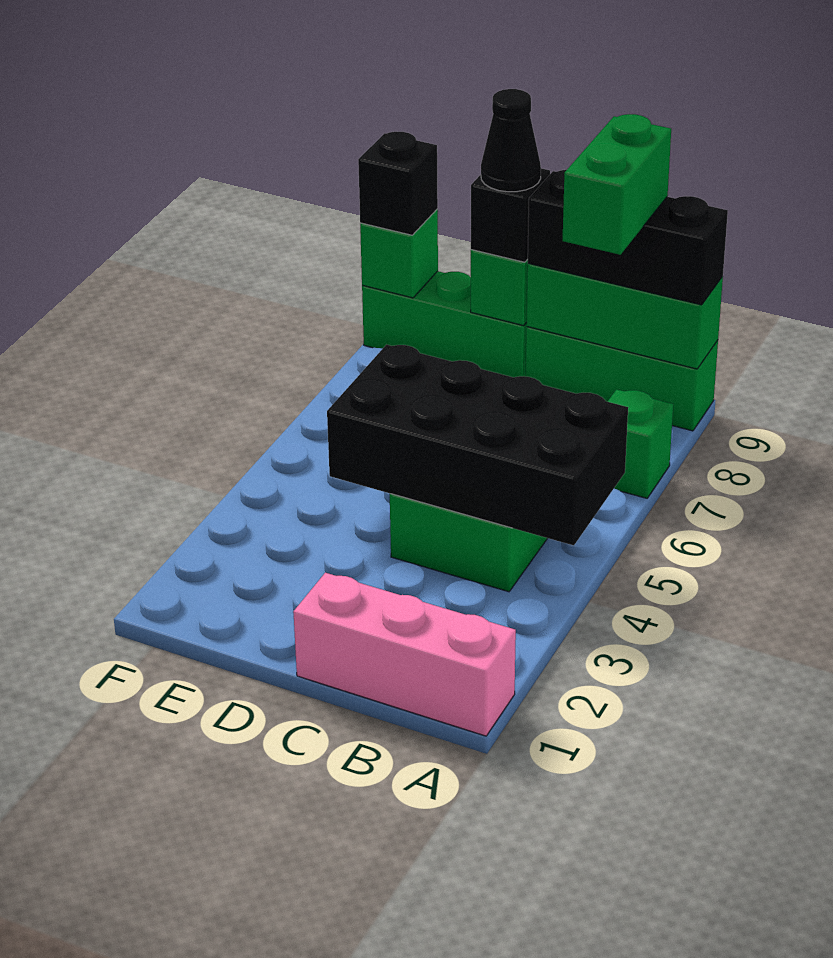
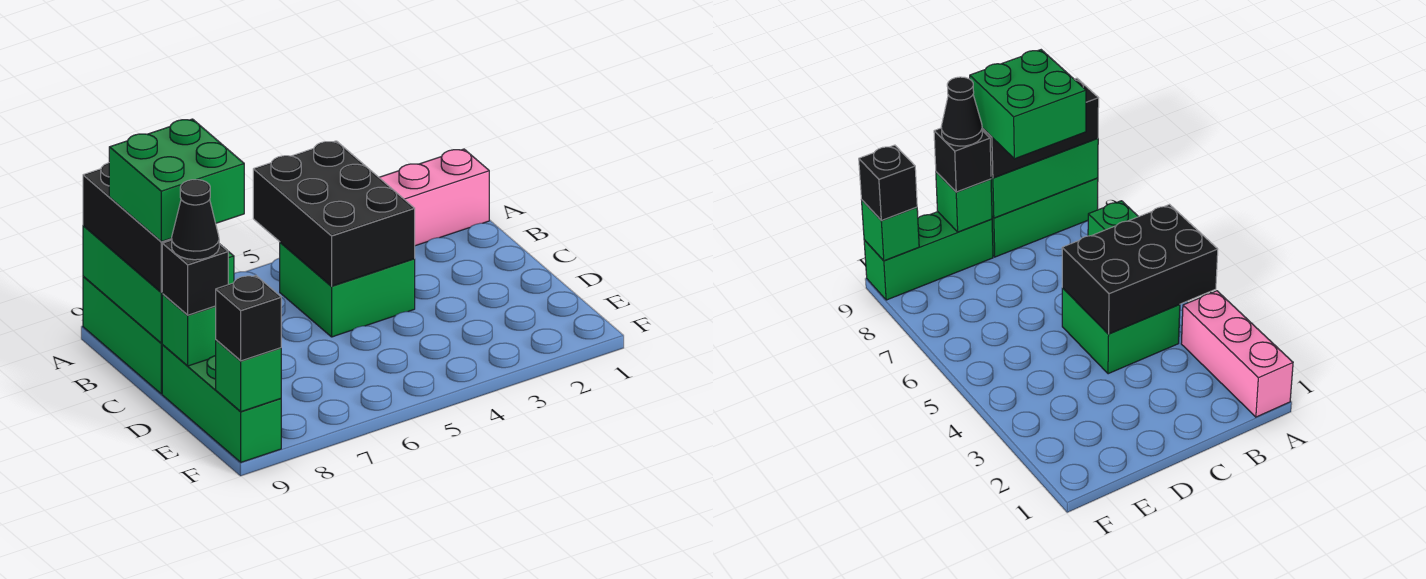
pink brick A1:C1 level 1 -> pink brick A1:A3 level 1
black brick A4:D5 level 2 -> black brick A4:C5 level 2
green brick B8:B9 level 4 -> green brick B8:C9 level 4

